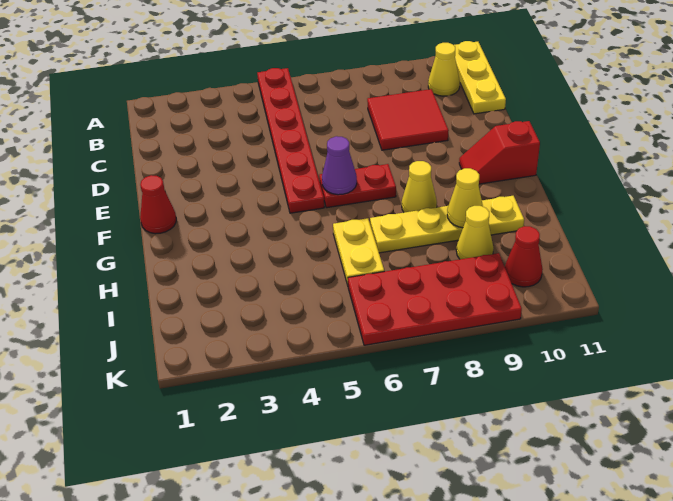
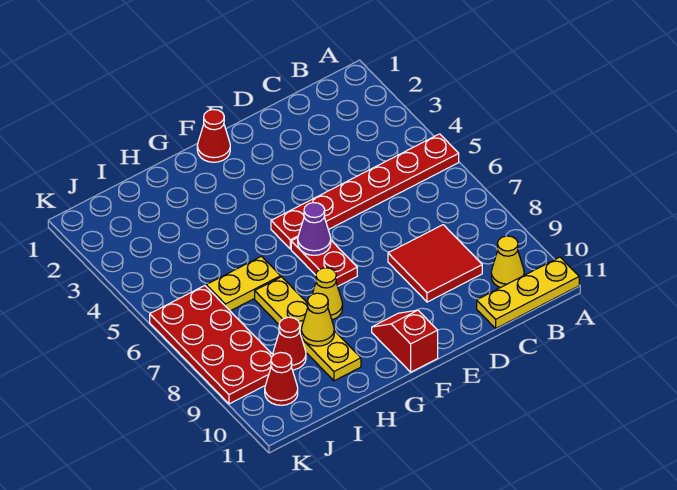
yellow cone I9 level 1 -> red cone I9 level 1

